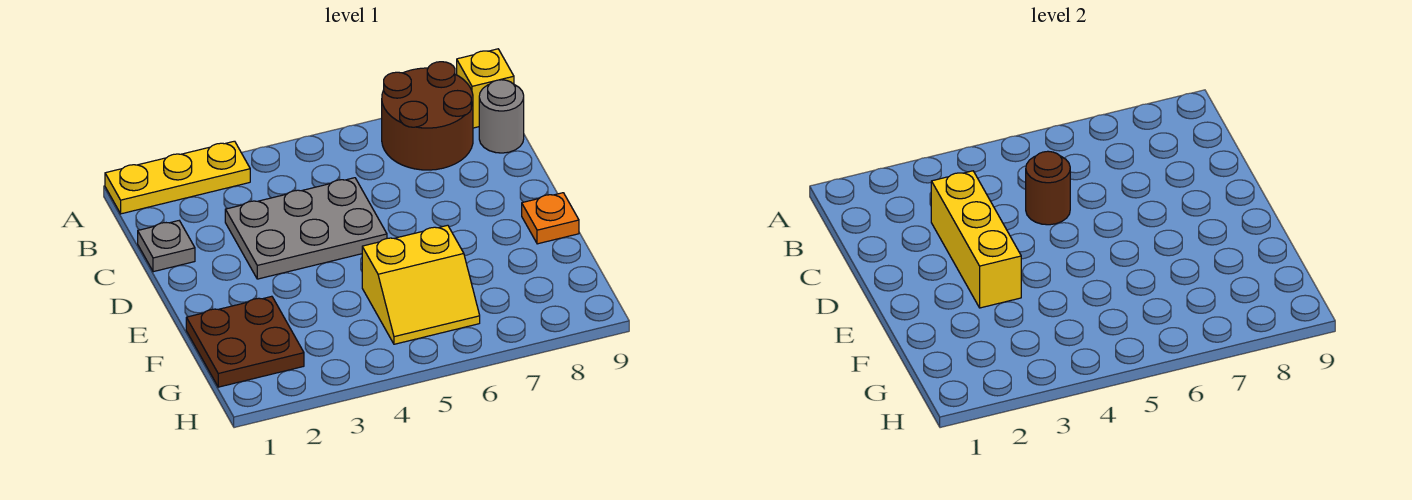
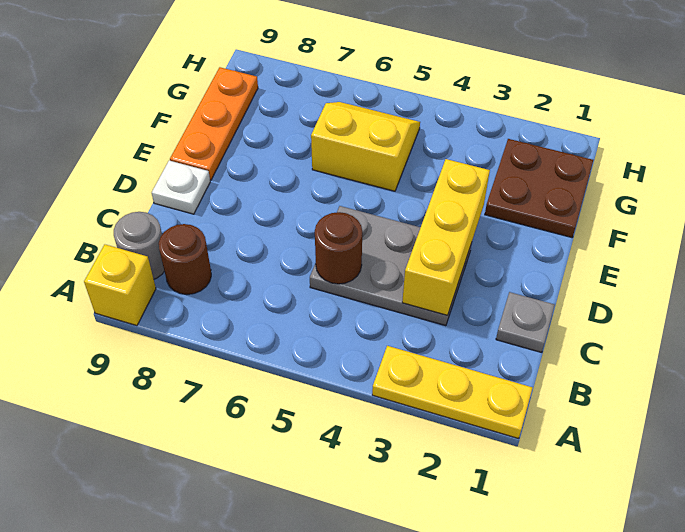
brown round brick A7:B8 level 1 -> brown round brick B8 level 1
none -> white plate D9 level 1
orange plate E9 level 1 -> orange plate E9:G9 level 1

